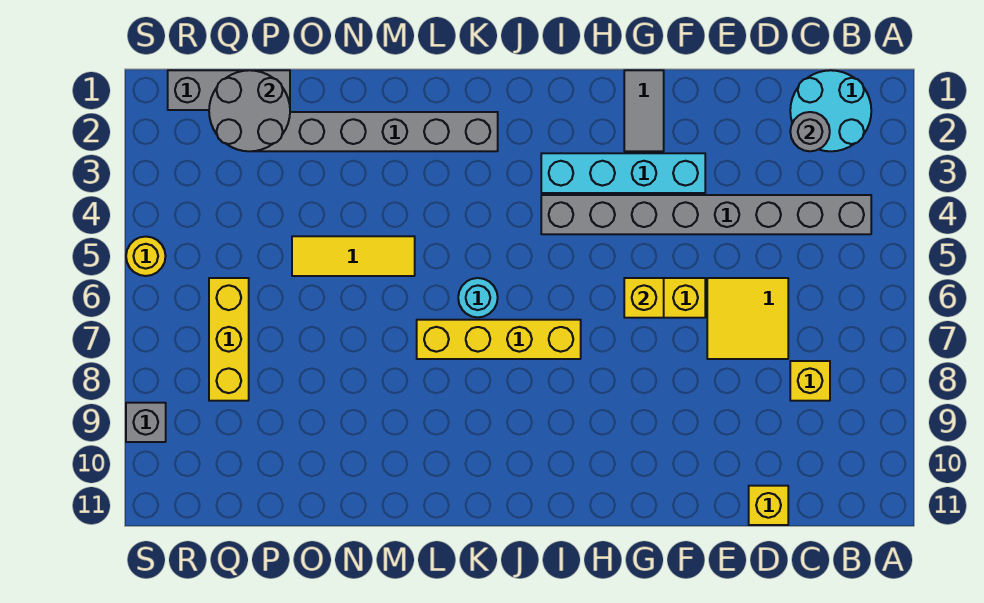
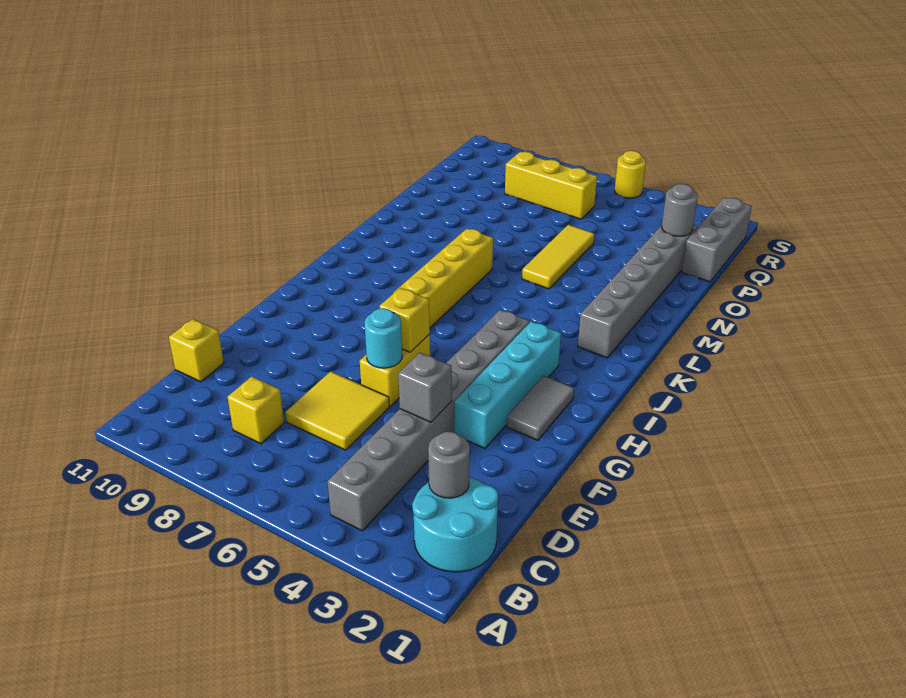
grey tile G1:G2 level 1 -> grey tile G2:H2 level 1
cyan round brick K6 level 1 -> cyan round brick F6 level 2
grey round brick P1:Q2 level 2 -> grey round brick P2 level 2
grey brick S9 level 1 -> grey brick E4 level 2

